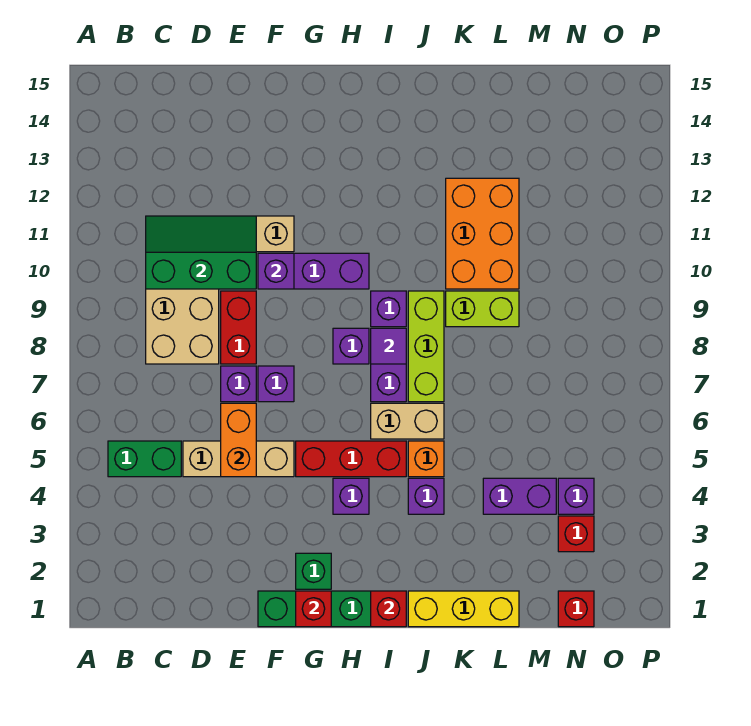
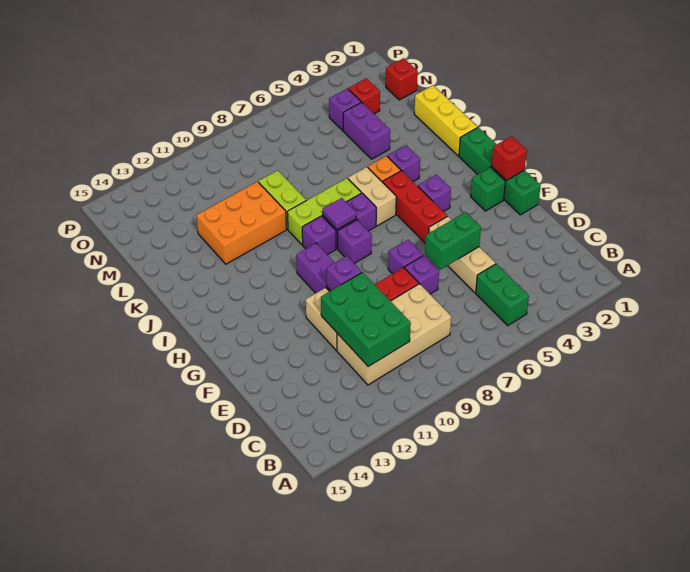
green slope C10:E11 level 2 top 10 -> green brick C10:E11 level 2
orange brick E5:E6 level 2 -> green brick E5:E6 level 2
red brick I1 level 2 -> none

